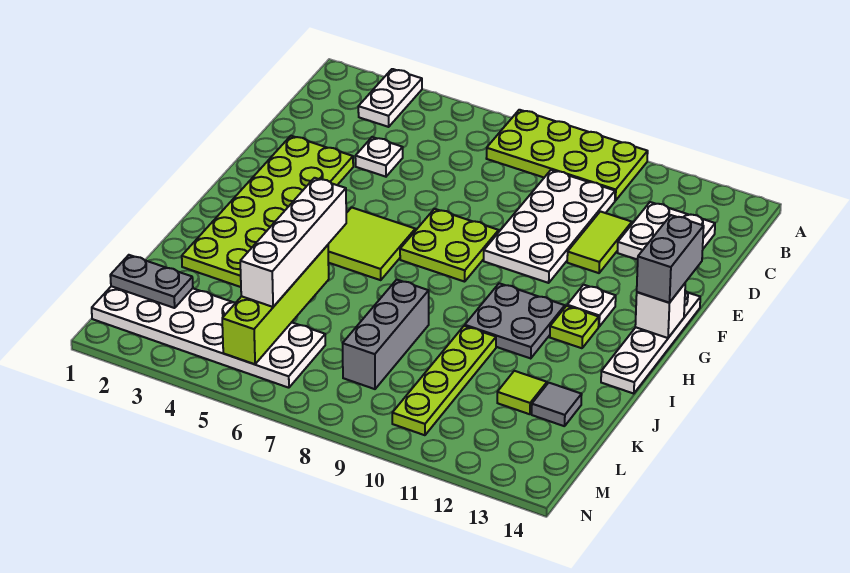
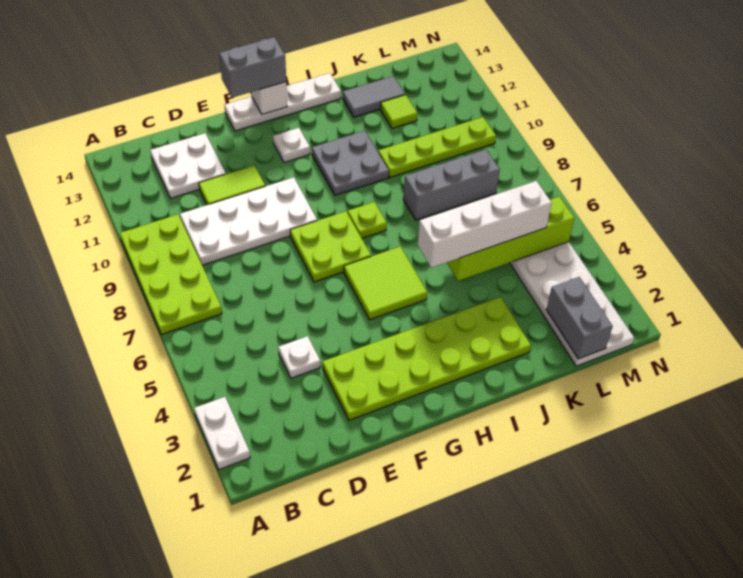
white plate A3:B3 level 1 -> white plate A2:A3 level 1
lime plate H12 level 1 -> lime plate H8 level 1
grey tile K13 level 1 -> grey tile J13:K13 level 1
grey plate L1:L2 level 2 -> grey brick L1:L2 level 2

